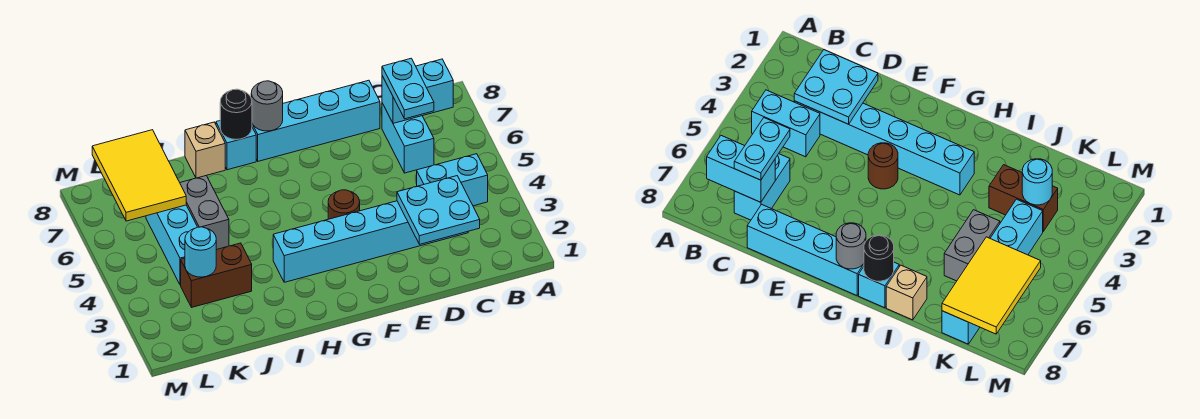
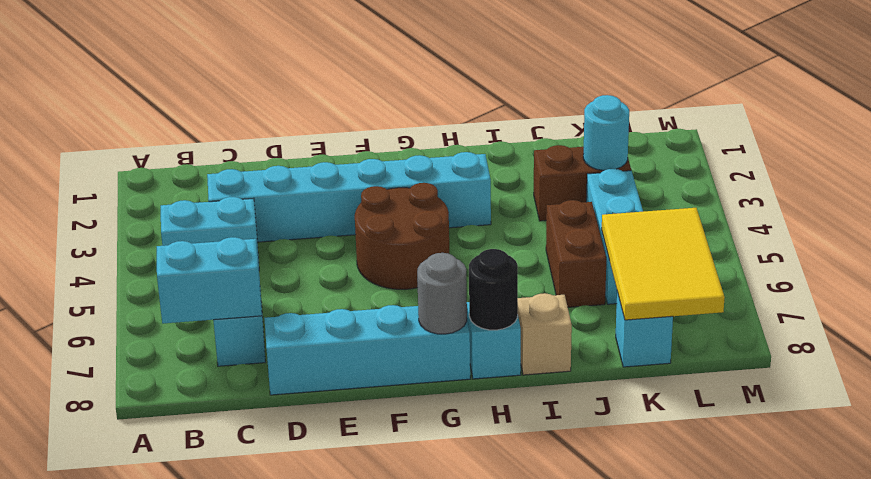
cyan plate C2:D3 level 2 -> none
cyan plate C6:C7 level 3 -> none
brown round brick F4 level 1 -> brown round brick F4:G5 level 1
grey brick J5:J6 level 1 -> brown brick J5:J6 level 1

